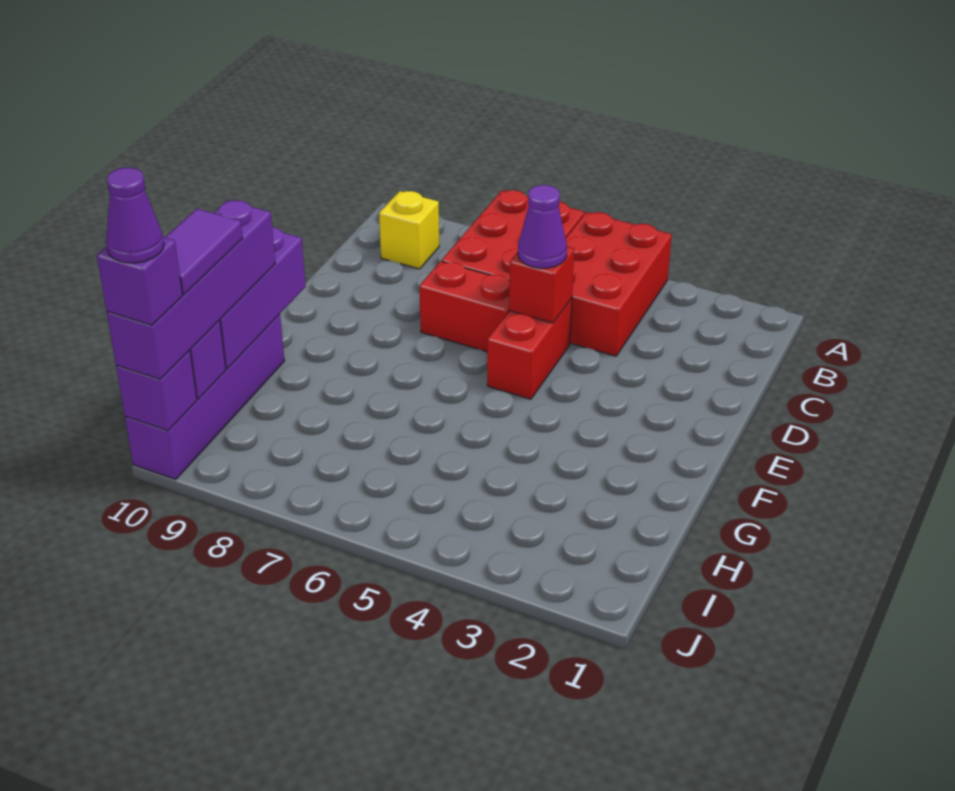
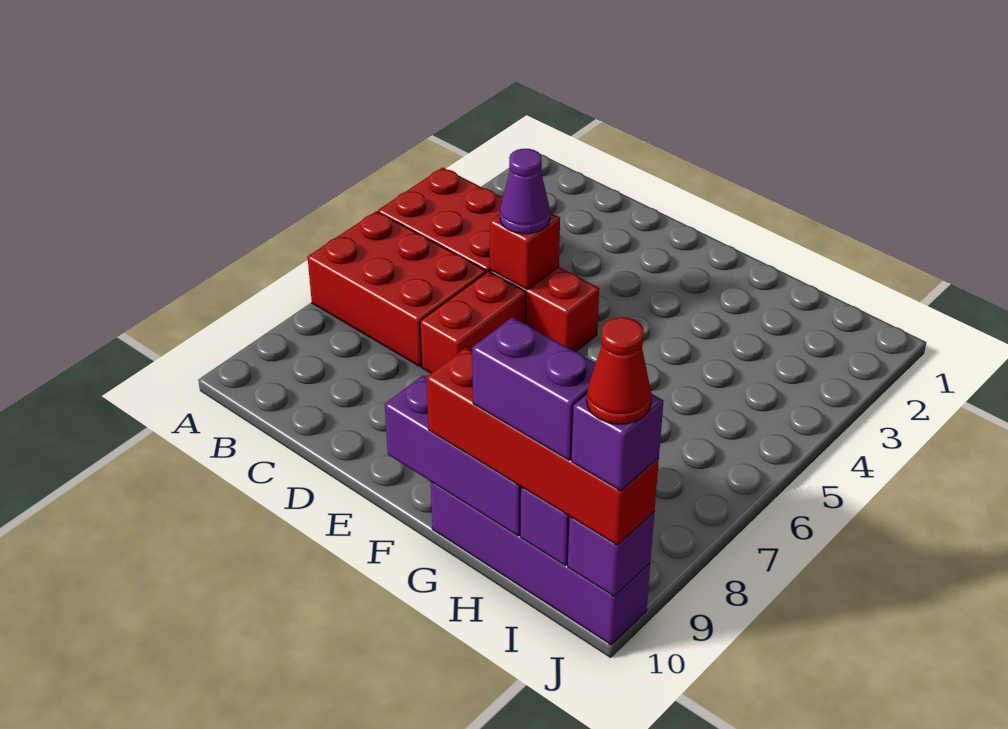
yellow brick B9 level 1 -> none
purple brick G10:J10 level 3 -> red brick G10:J10 level 3
purple tile H10:I10 level 4 -> purple brick H10:I10 level 4
purple cone J10 level 5 -> red cone J10 level 5

